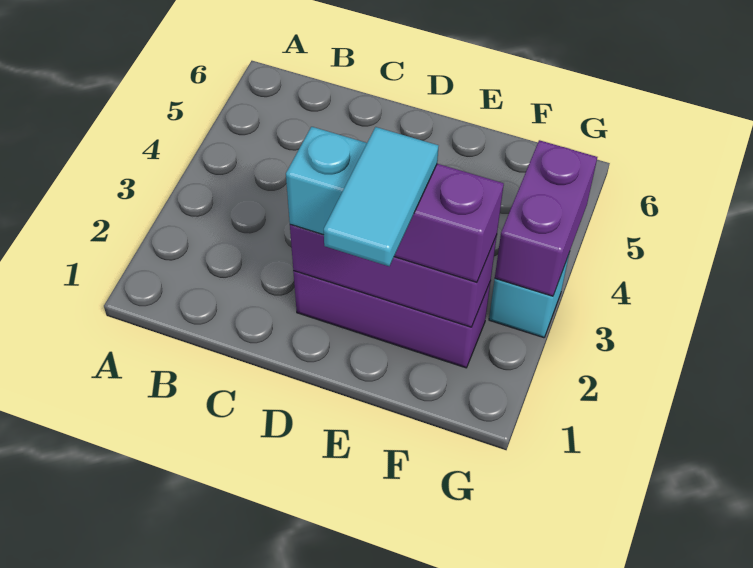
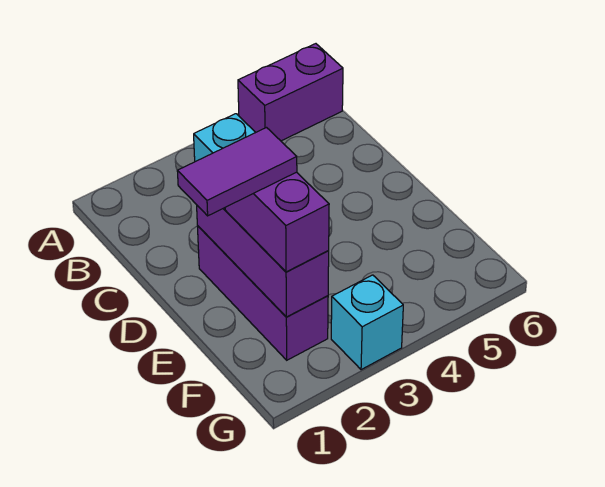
cyan tile E1:E2 level 4 -> purple tile E1:E2 level 4
purple brick G3:G4 level 2 -> purple brick A5:A6 level 1

